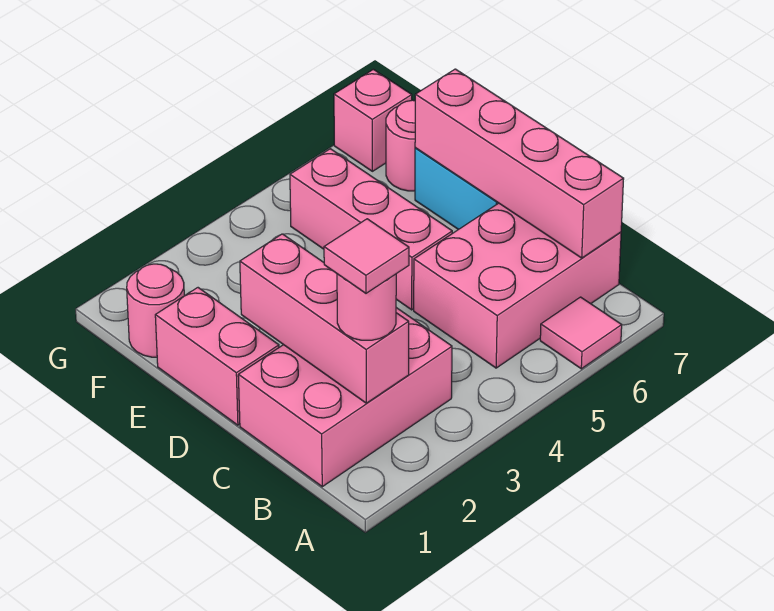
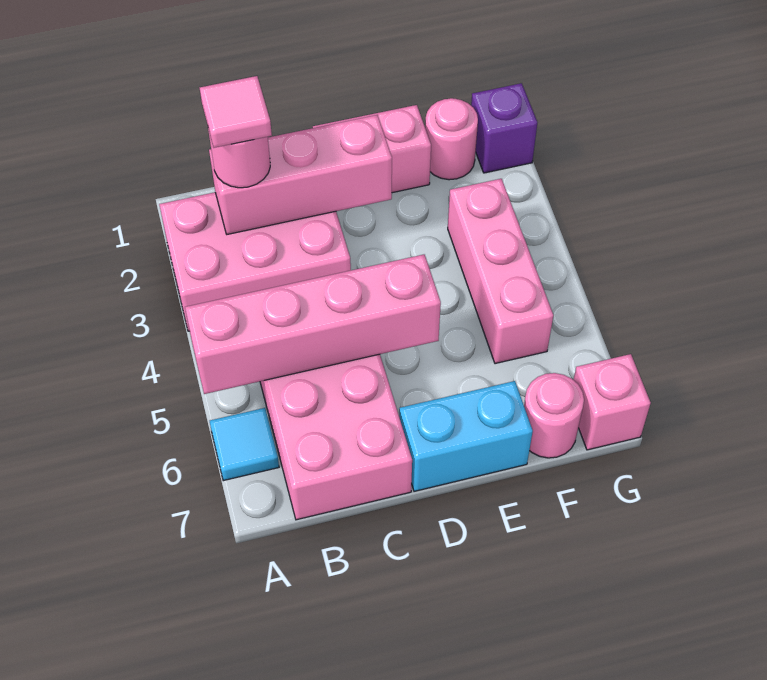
pink tile A6 level 1 -> cyan tile A6 level 1
pink brick B1:C3 level 1 -> pink brick A2:C3 level 1
pink brick B7:E7 level 2 -> pink brick A5:D5 level 2
pink brick D5:F5 level 1 -> pink brick F3:F5 level 1
none -> purple brick G1 level 1

